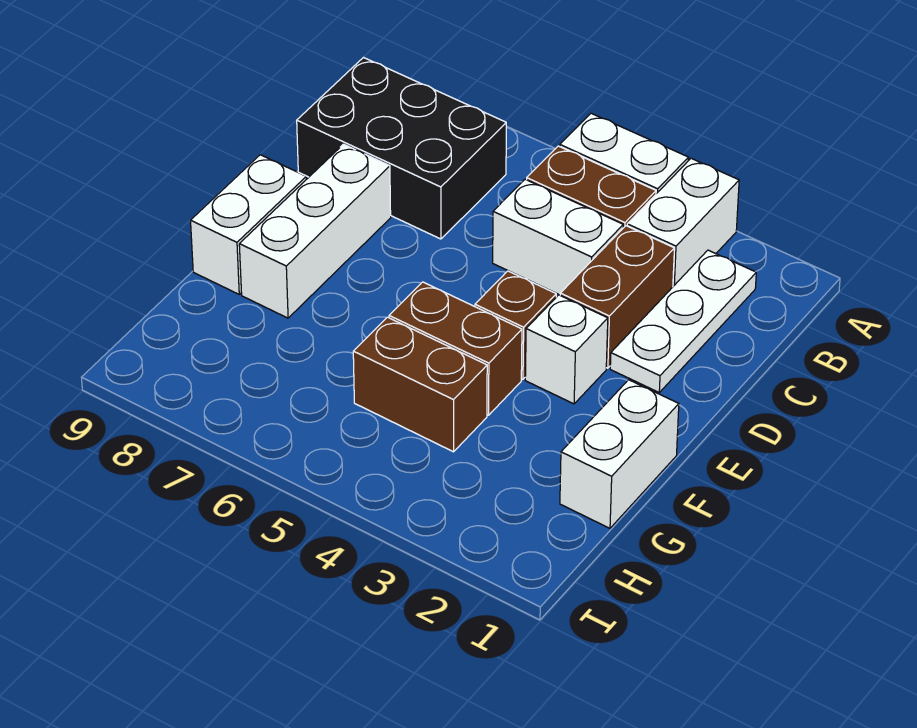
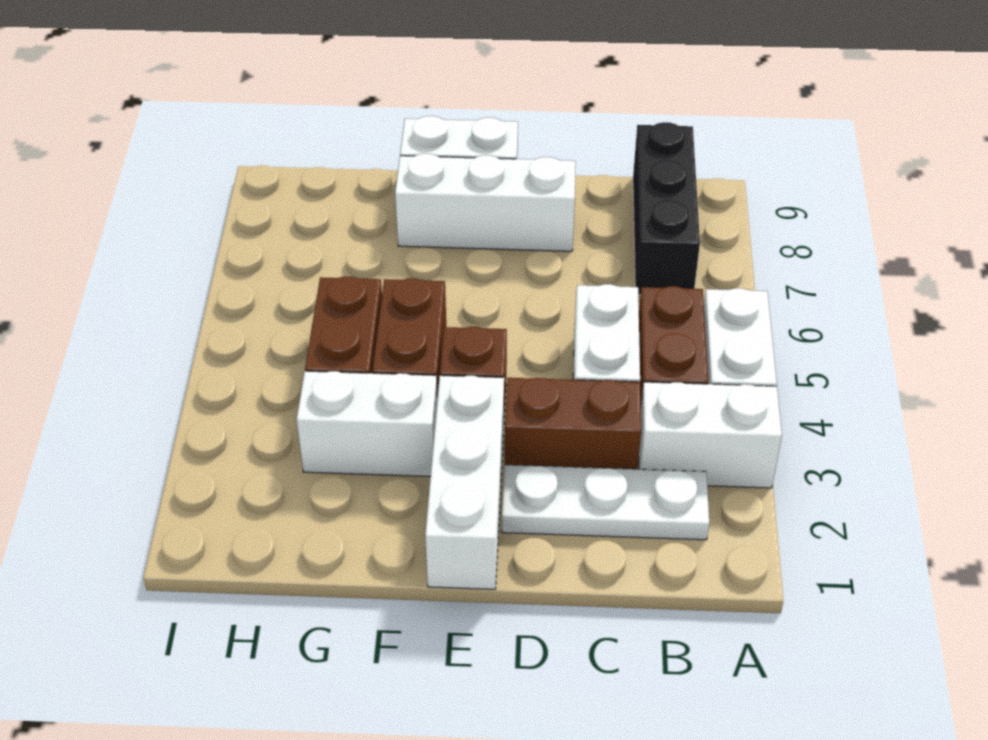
black brick B7:C9 level 1 -> black brick B7:B9 level 1
white brick E3 level 1 -> white brick E1:E3 level 1
white brick F1:G1 level 1 -> white brick F3:G3 level 1

